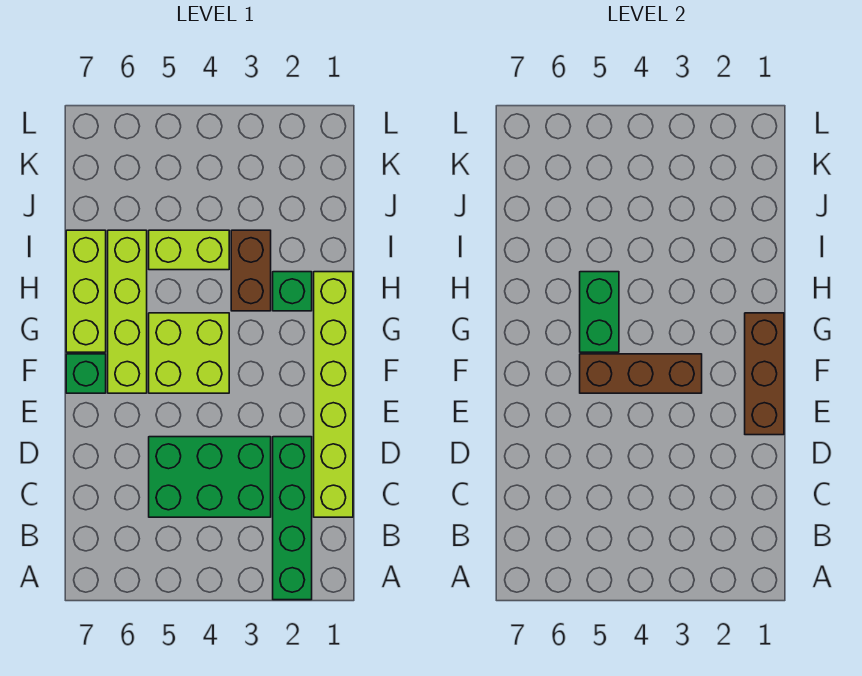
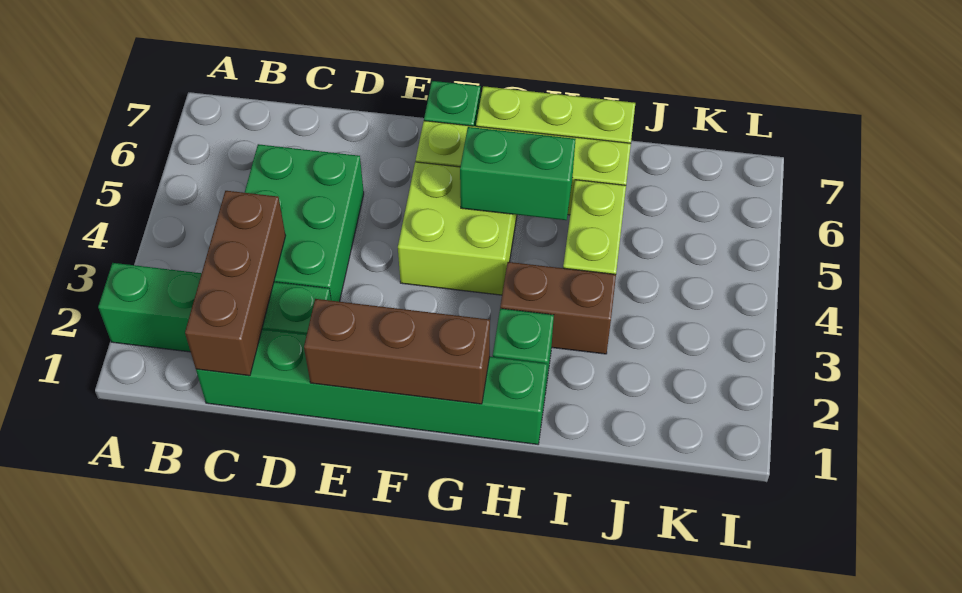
lime brick C1:H1 level 1 -> green brick C1:H1 level 1
brown brick F3:F5 level 2 -> brown brick C1:C3 level 2

